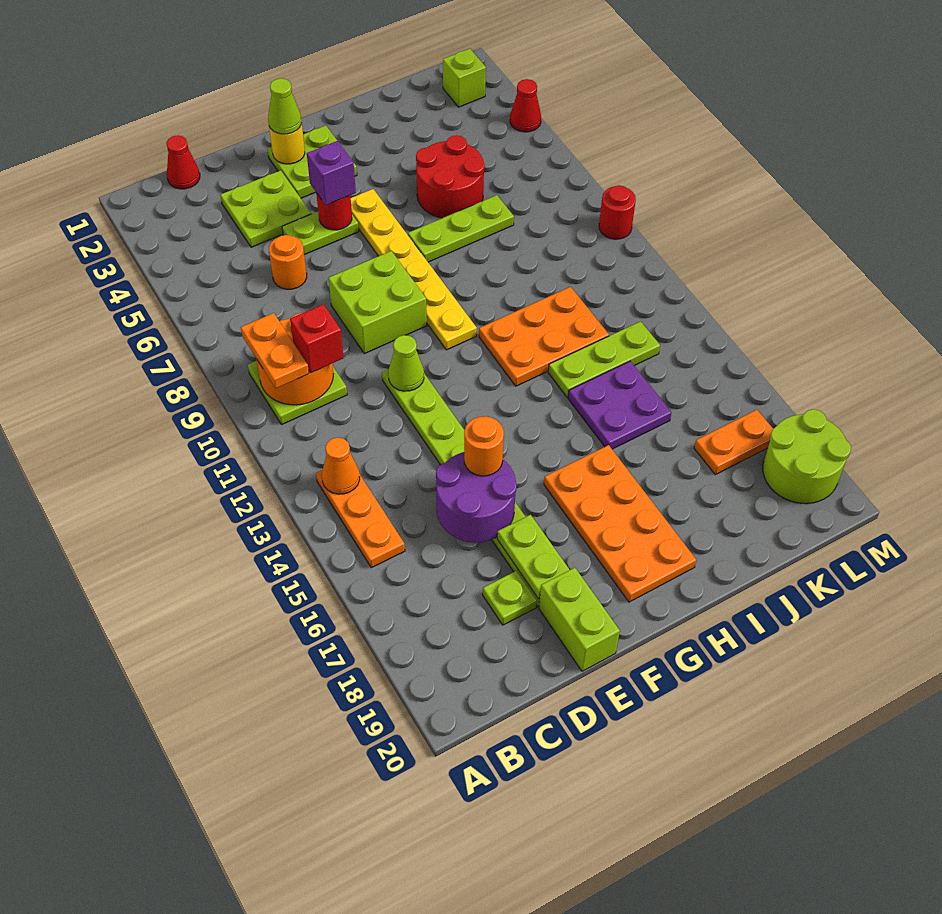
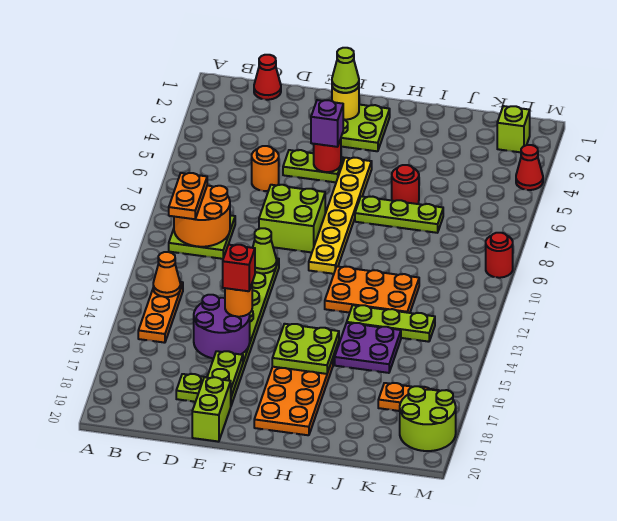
red brick C10 level 3 -> red brick E15 level 4
lime plate D3:E4 level 1 -> lime plate G15:H16 level 2
red round brick I5:J6 level 1 -> red round brick I6 level 1

